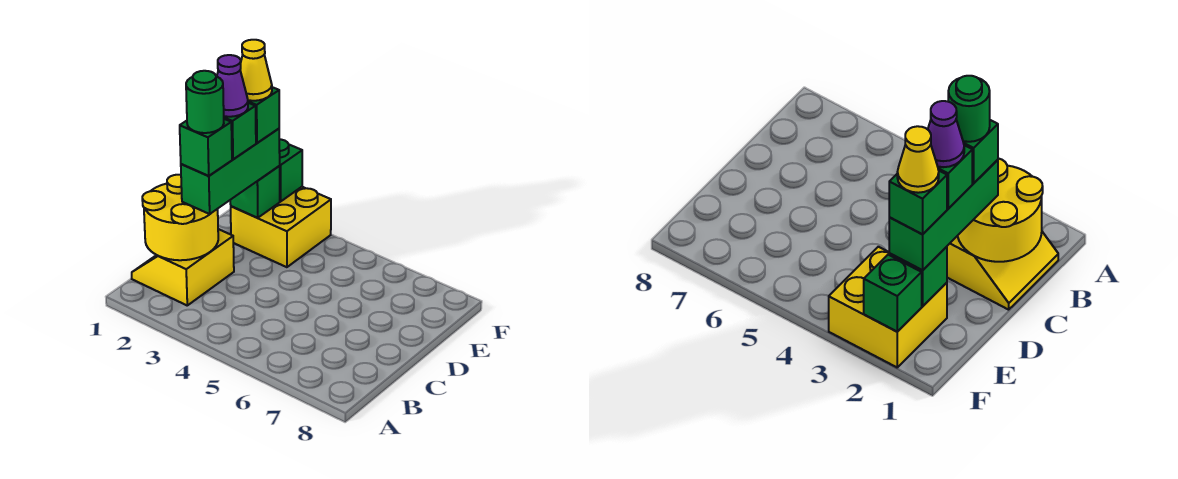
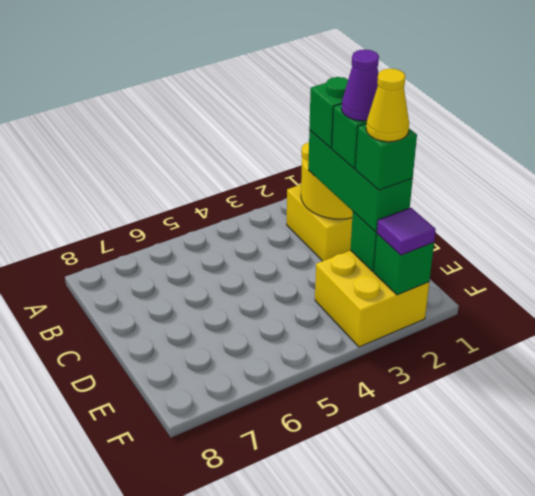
green round brick C2 level 5 -> none
none -> purple tile F2 level 3

